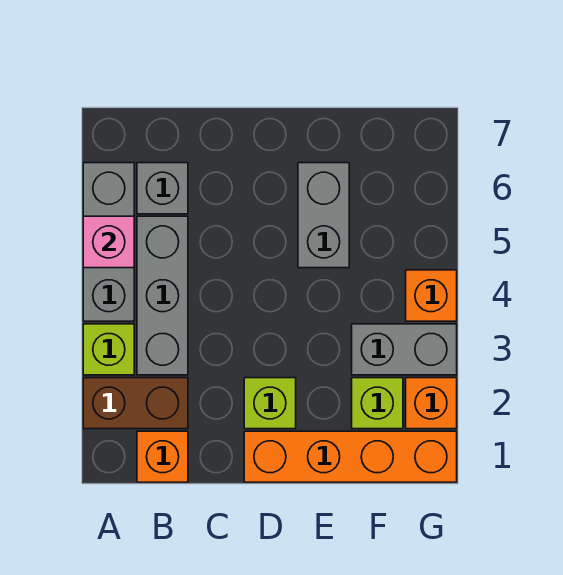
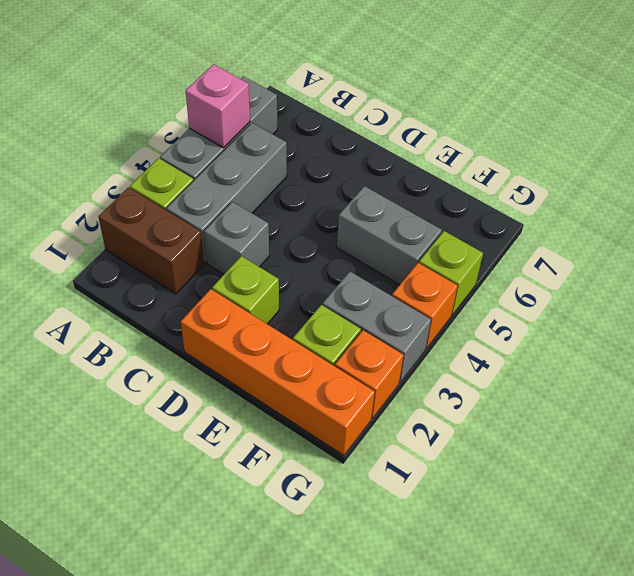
orange brick B1 level 1 -> none
grey brick B6 level 1 -> grey brick C3 level 1
grey brick E5:E6 level 1 -> grey brick E5:F5 level 1
none -> lime brick G5 level 1

